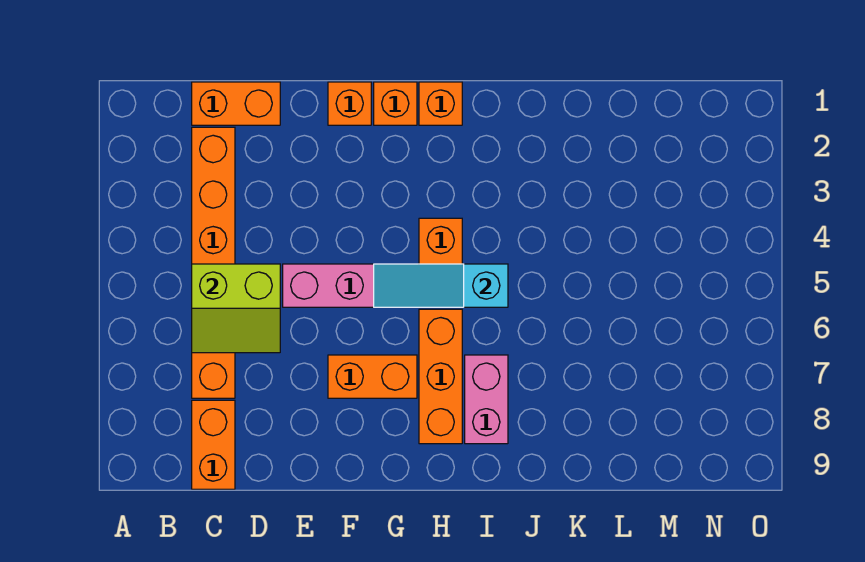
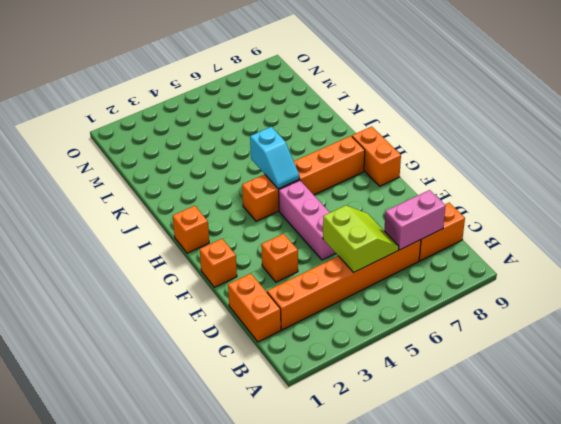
orange brick F7:G7 level 1 -> orange brick G9:H9 level 1
orange brick G1 level 1 -> orange brick E3 level 1
cyan slope G5:I5 level 2 top I -> cyan slope H5:I5 level 2 top I
pink brick I7:I8 level 1 -> pink brick C7:C8 level 2

